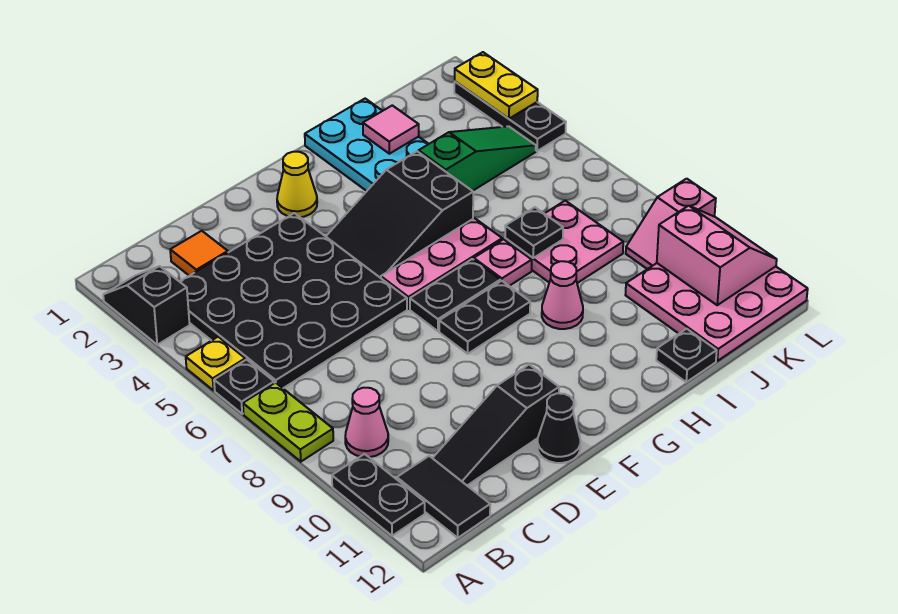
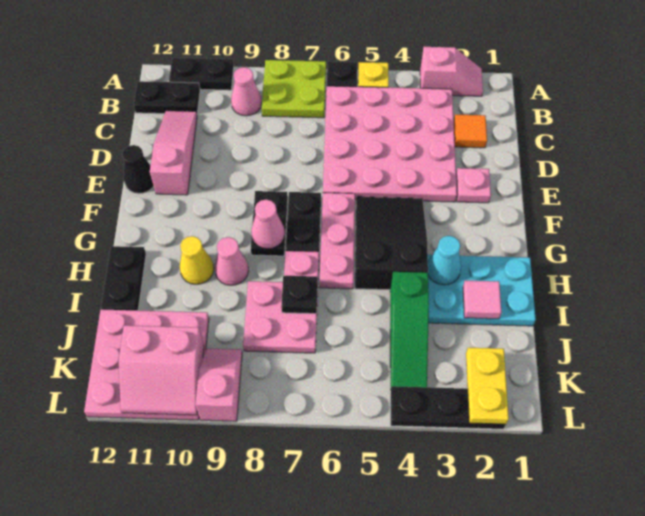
black slope A2:A3 level 1 top 3 -> pink slope A2:A3 level 1 top 3
lime plate A7:A8 level 1 -> lime plate A7:B8 level 1
black plate B3:E6 level 1 -> pink plate B3:E6 level 1
black tile B11:B12 level 1 -> black plate B11:B12 level 1
black slope C11:E11 level 1 top E -> pink slope C11:E11 level 1 top E
none -> pink plate E2 level 1
yellow cone F2 level 1 -> yellow cone H10 level 1
none -> pink cone G8 level 2
none -> cyan cone H3 level 2
black plate I12 level 1 -> black plate H12:I12 level 1
yellow plate L2:L3 level 2 -> yellow plate K2:L2 level 2

